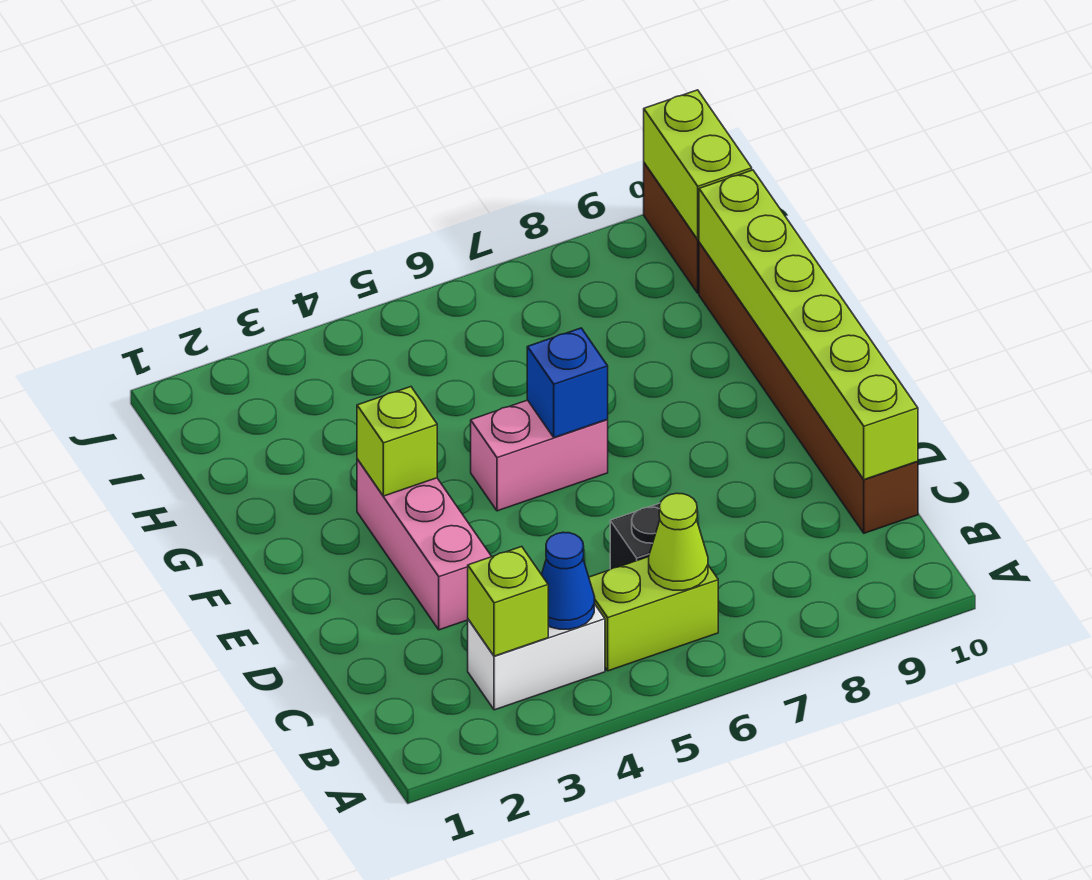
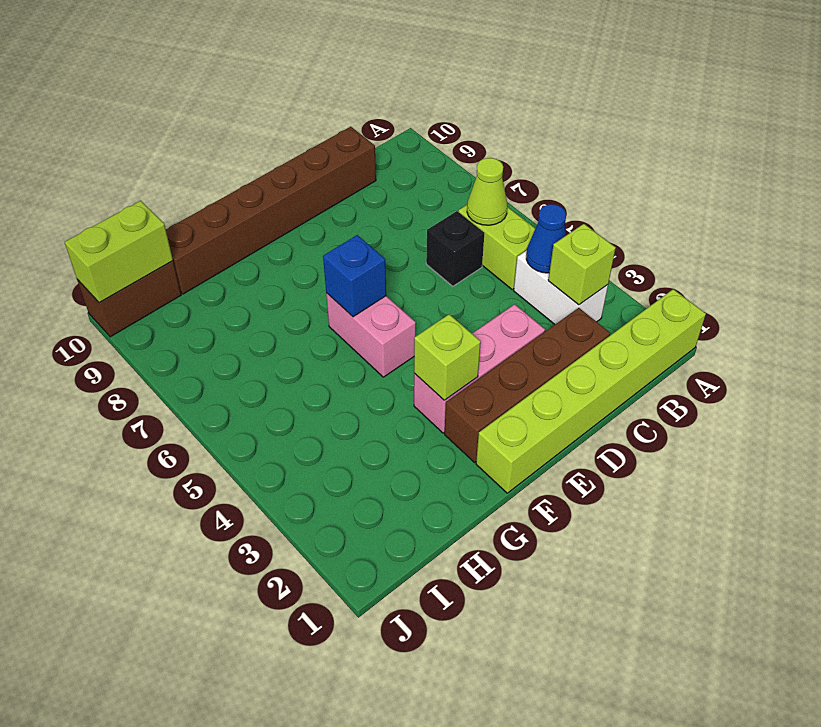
none -> brown brick C2:F2 level 1
lime brick C10:H10 level 2 -> lime brick A1:F1 level 1

